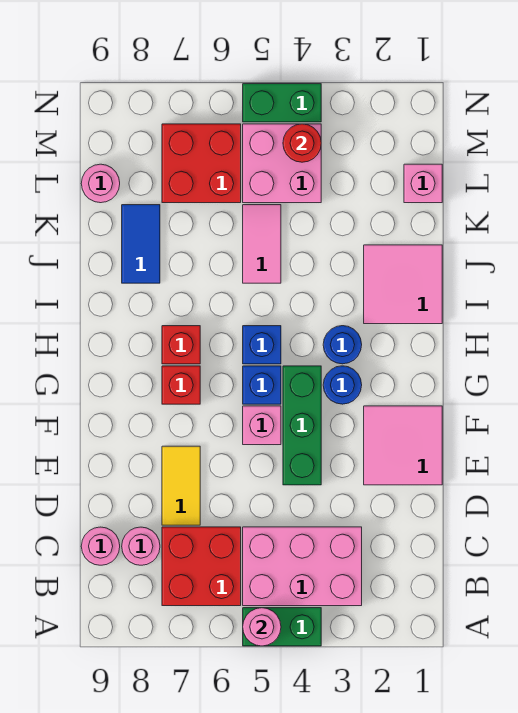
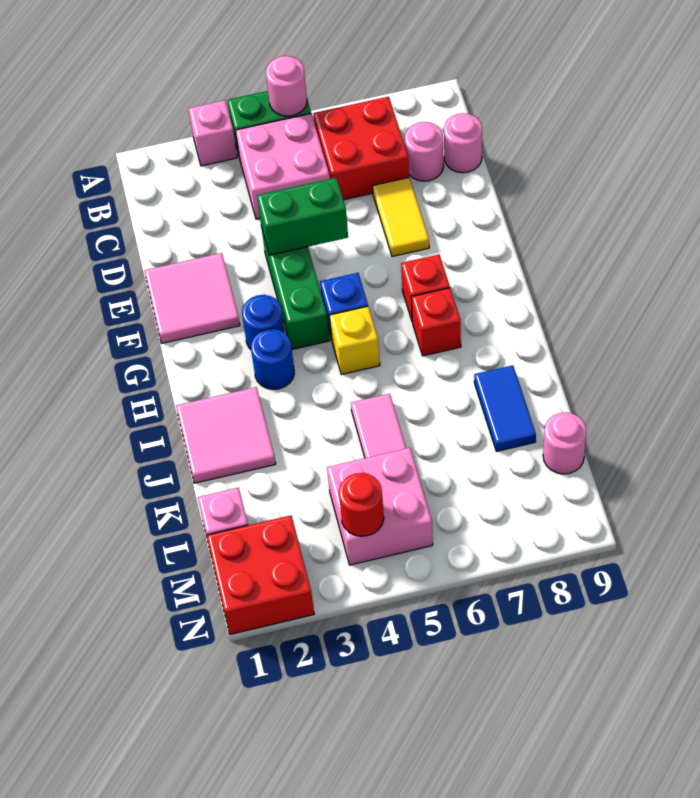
pink brick B3:C5 level 1 -> pink brick B4:C5 level 1
pink brick F5 level 1 -> pink brick A3 level 1
blue brick H5 level 1 -> yellow brick H5 level 1
red brick L6:M7 level 1 -> red brick M1:N2 level 1
green brick N4:N5 level 1 -> green brick E4:E5 level 2

